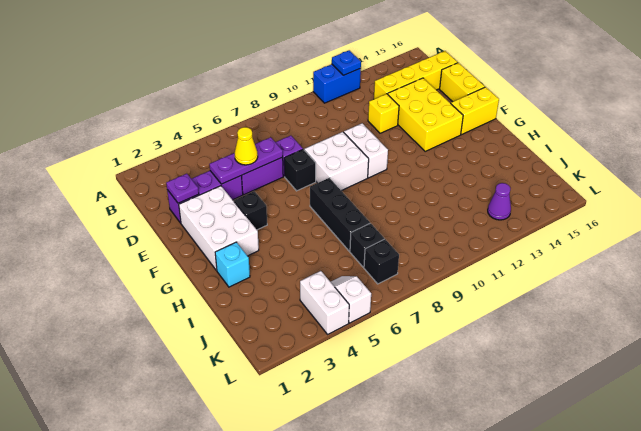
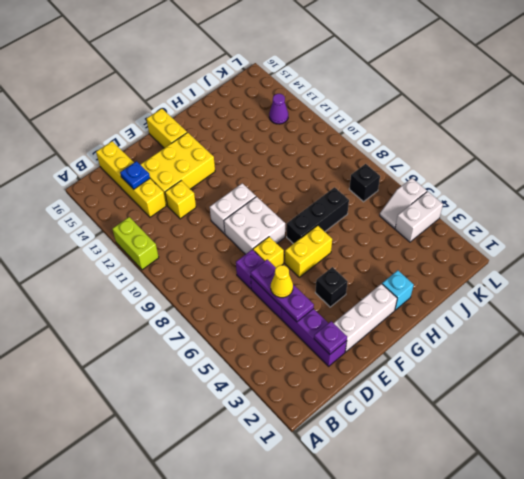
blue brick A11:A12 level 1 -> lime brick A11:A12 level 1
blue plate A12 level 2 -> blue plate C14 level 2
yellow brick D16:E16 level 1 -> yellow brick F6:G6 level 1
white brick E2:G3 level 1 -> white brick E2:G2 level 1
black brick E7 level 1 -> yellow brick E7 level 1
black brick J7 level 1 -> none

